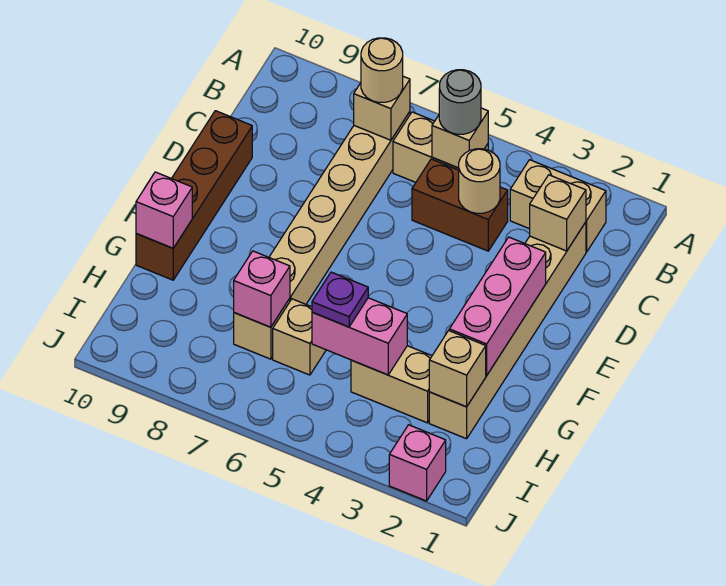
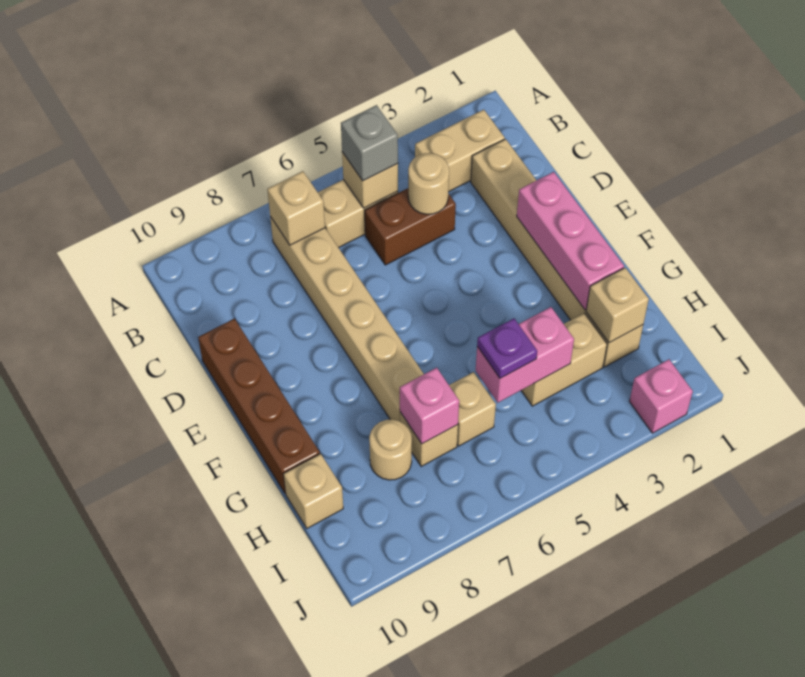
grey round brick B5 level 3 -> grey brick B5 level 3
tan round brick B7 level 3 -> tan round brick H8 level 1
tan brick C2 level 2 -> tan brick H10 level 1
pink brick G10 level 2 -> none

